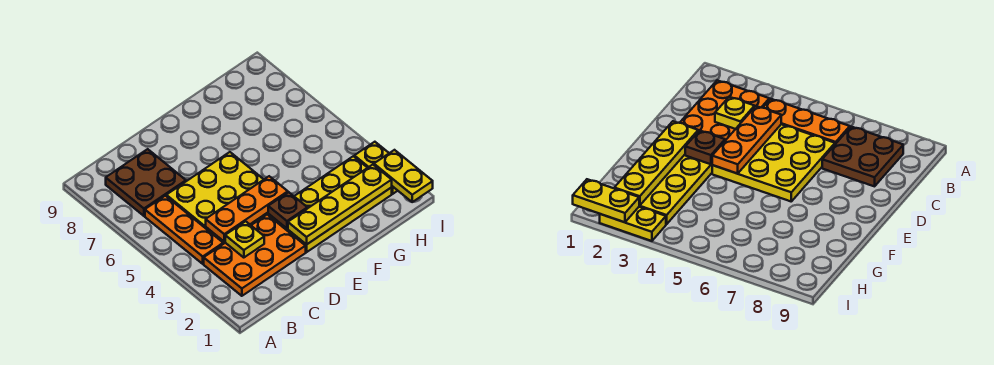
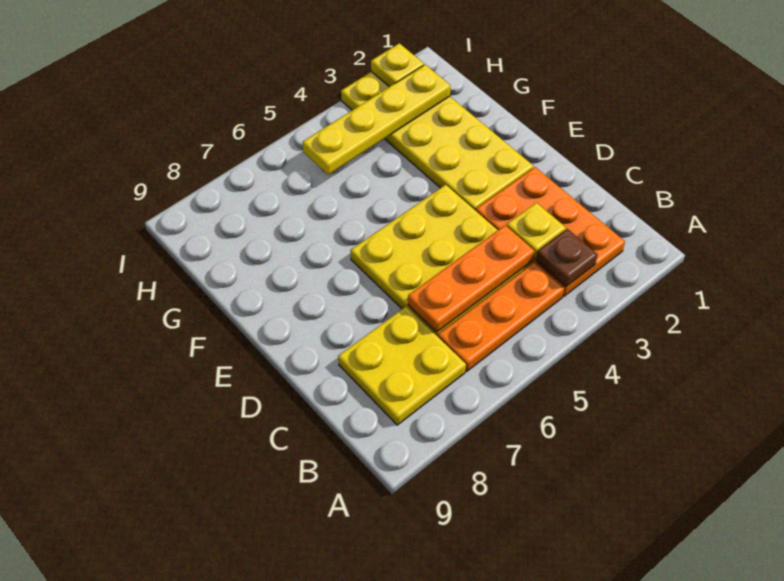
brown plate B7:C8 level 1 -> yellow plate B7:C8 level 1
orange plate C4:E4 level 2 -> orange plate C4:C6 level 2
yellow plate E2:H2 level 2 -> yellow plate H2:H5 level 2
brown plate E3 level 2 -> brown plate B3 level 2
yellow plate I1:I2 level 2 -> yellow plate I2 level 2

